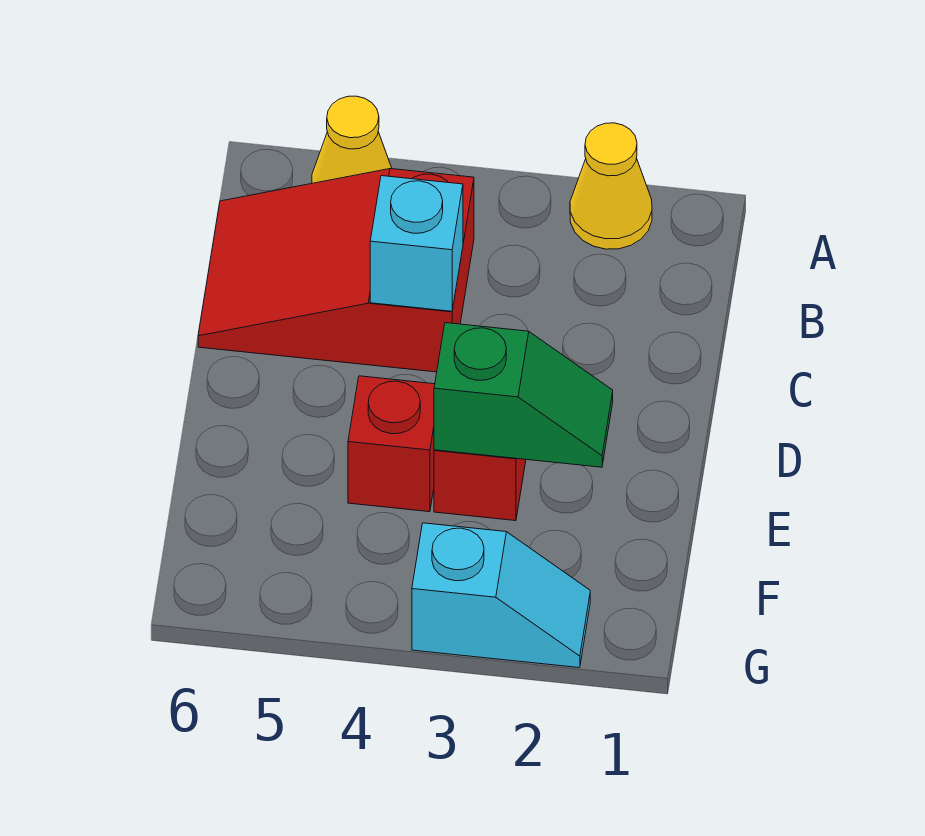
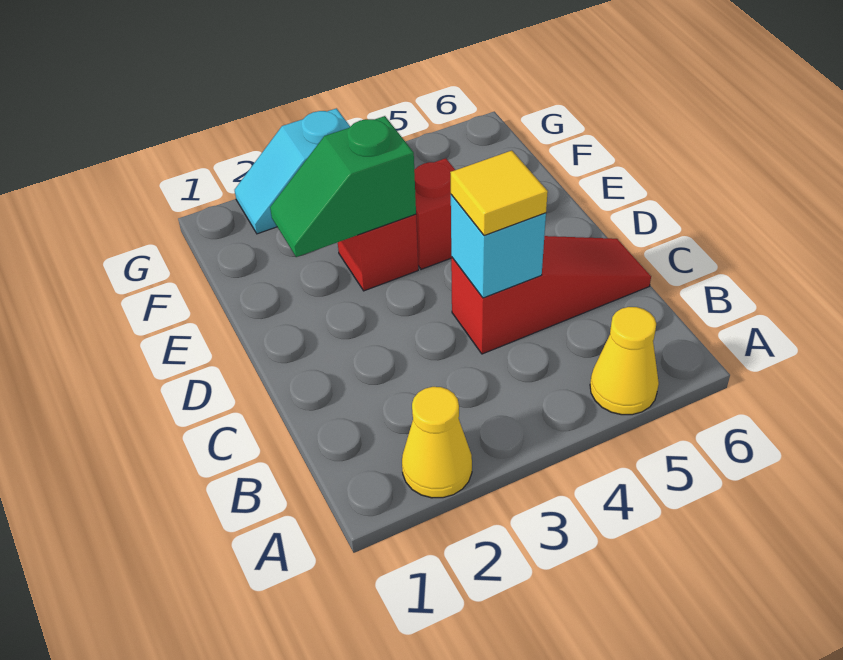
red slope B4:C6 level 1 top 4 -> red slope C4:C6 level 1 top 4
none -> yellow tile C4 level 3

